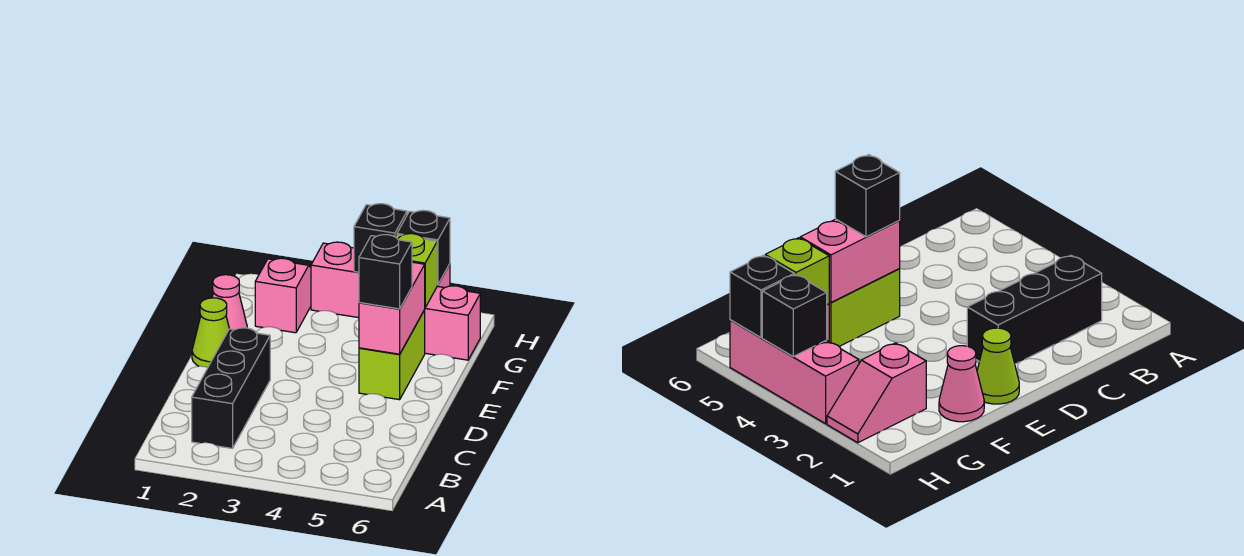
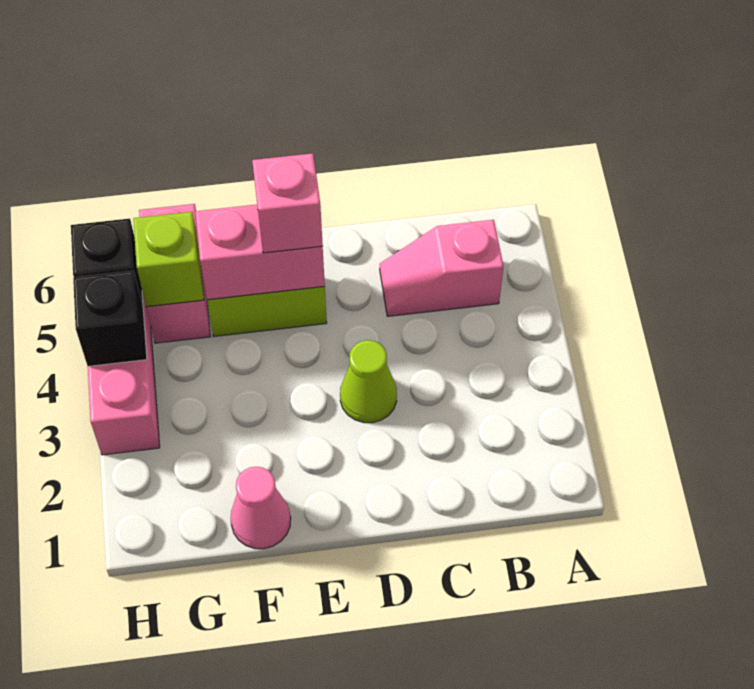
black brick B2:D2 level 1 -> none
lime cone E1 level 1 -> lime cone D3 level 1
black brick E5 level 3 -> pink brick E5 level 3
pink slope G2:H2 level 1 top G -> pink slope B5:C5 level 1 top B

